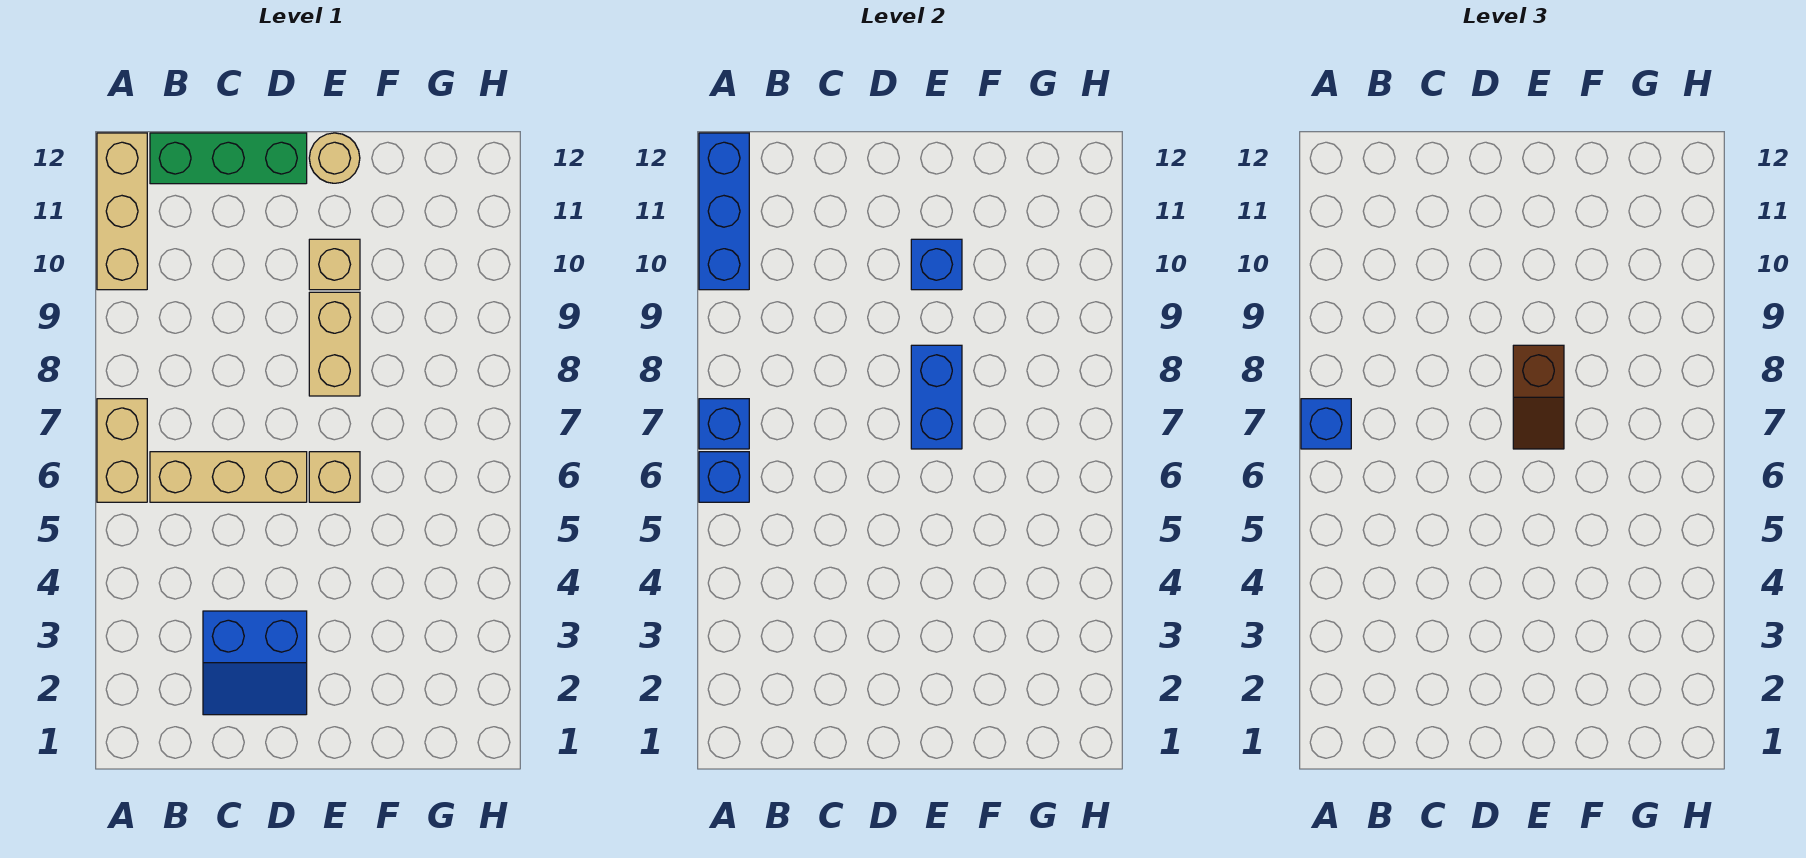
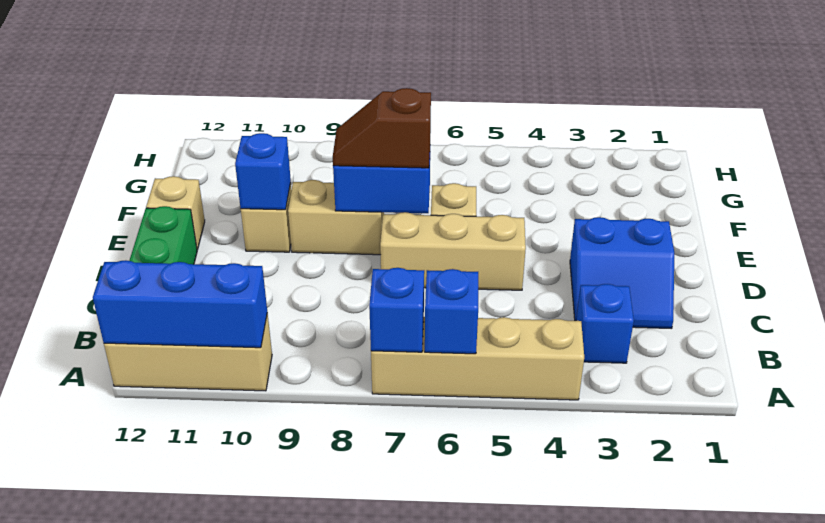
tan brick A6:A7 level 1 -> tan brick A4:A7 level 1
blue brick A7 level 3 -> blue brick B3 level 1
tan brick B6:D6 level 1 -> tan brick D5:D7 level 1
blue slope C2:D3 level 1 top 3 -> blue slope C2:D3 level 1 top D
brown slope E7:E8 level 3 top 8 -> brown slope E7:E8 level 3 top 7
tan round brick E12 level 1 -> tan brick E12 level 1

